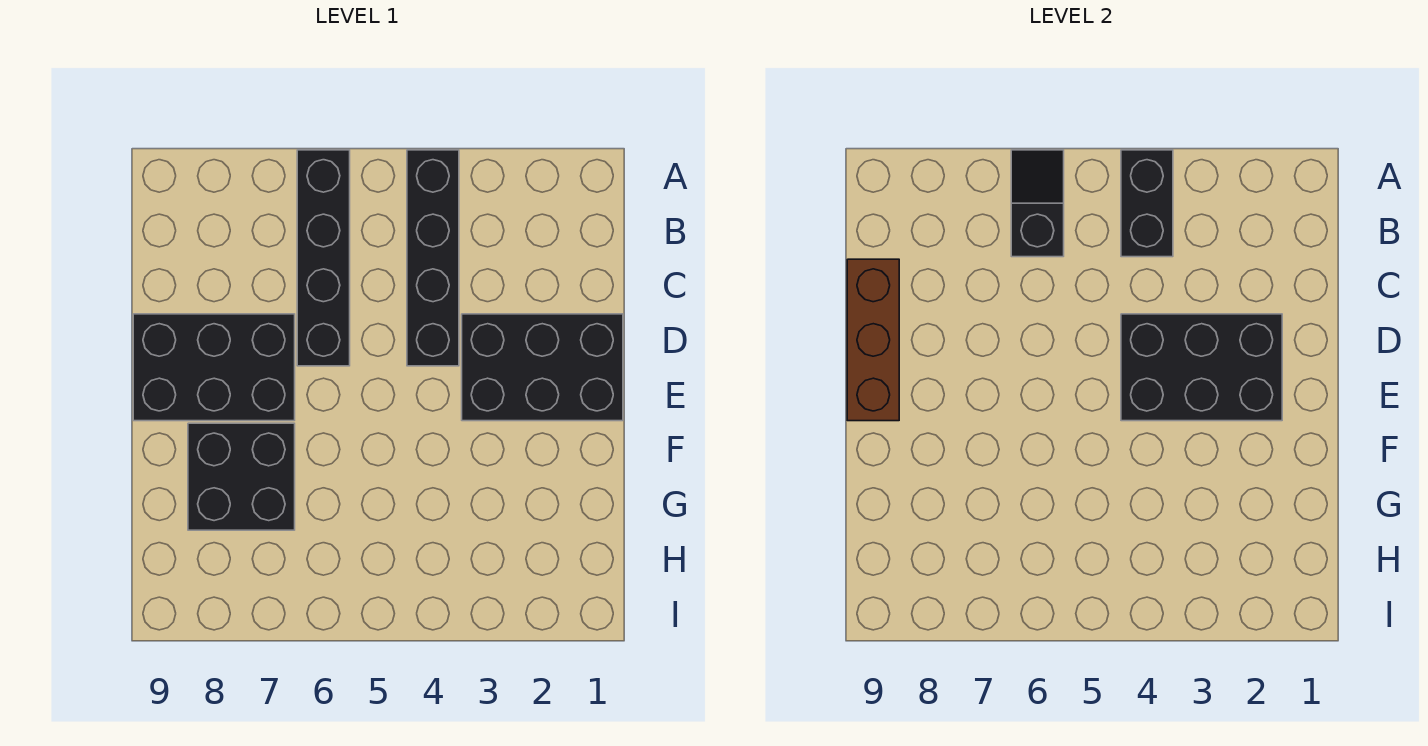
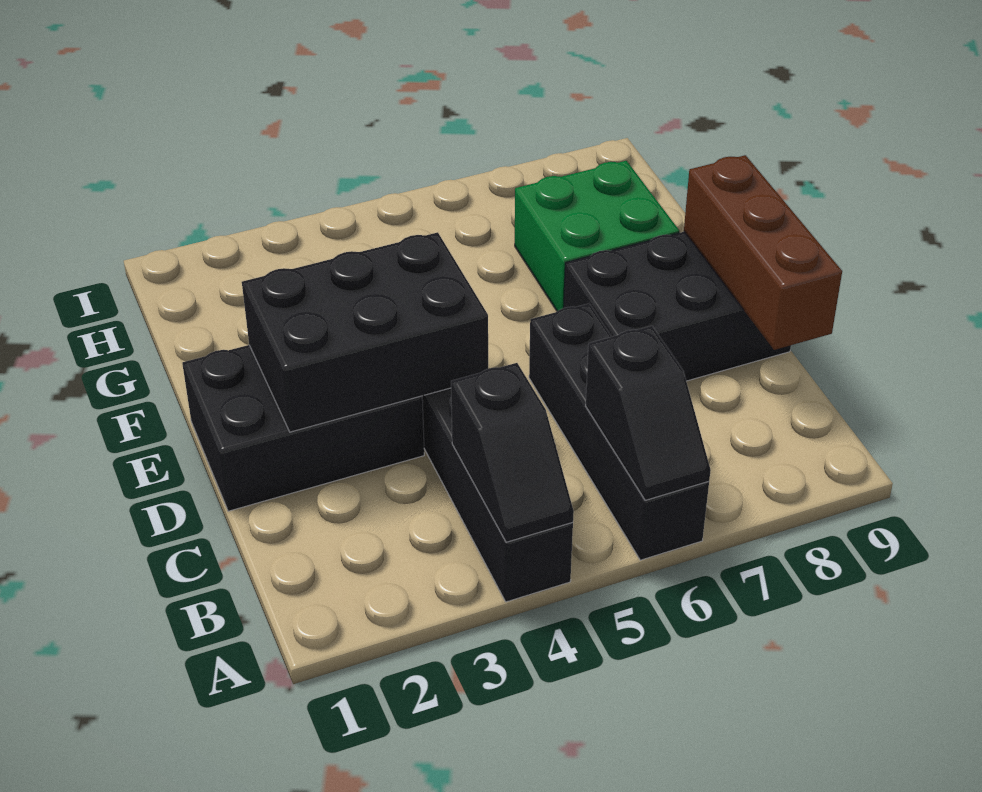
black brick A4:B4 level 2 -> black slope A4:B4 level 2 top B
black brick F7:G8 level 1 -> green brick F7:G8 level 1

